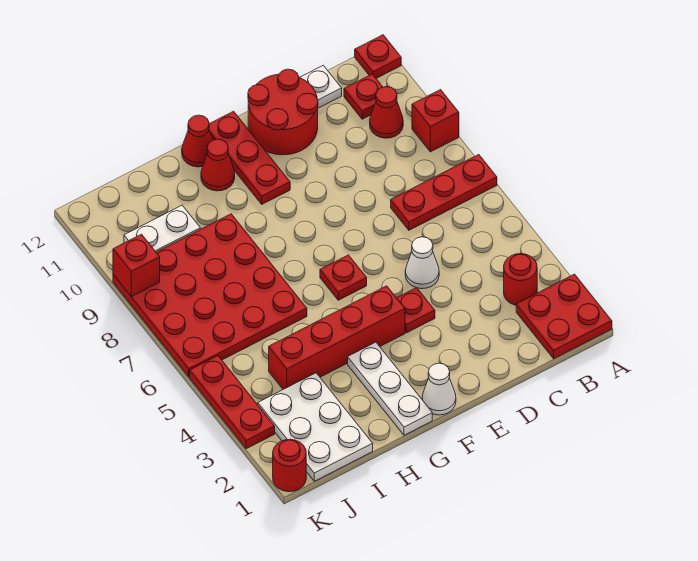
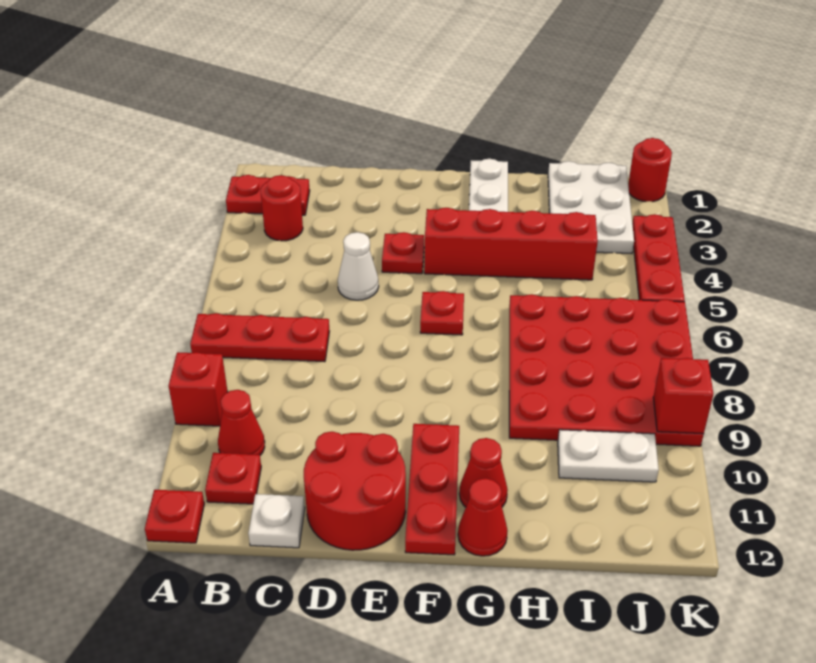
red plate A1:B2 level 1 -> red plate A2:B2 level 1
white cone F1 level 1 -> none

